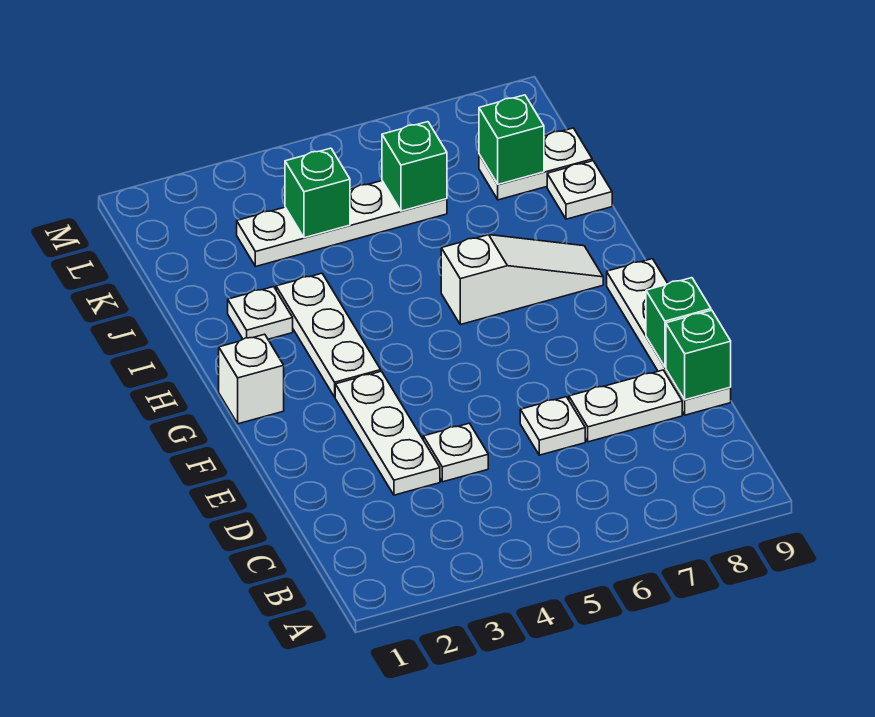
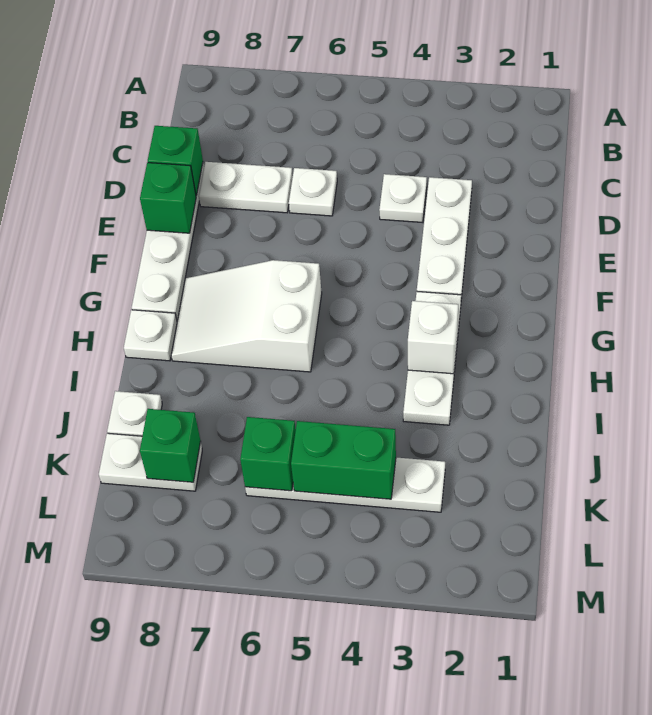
white brick G1 level 1 -> white brick H3 level 2
white slope H6:H8 level 1 top 6 -> white slope G6:H8 level 1 top 6
white plate I2 level 1 -> white plate H9 level 1
green brick K4 level 2 -> green brick K4:K5 level 2

